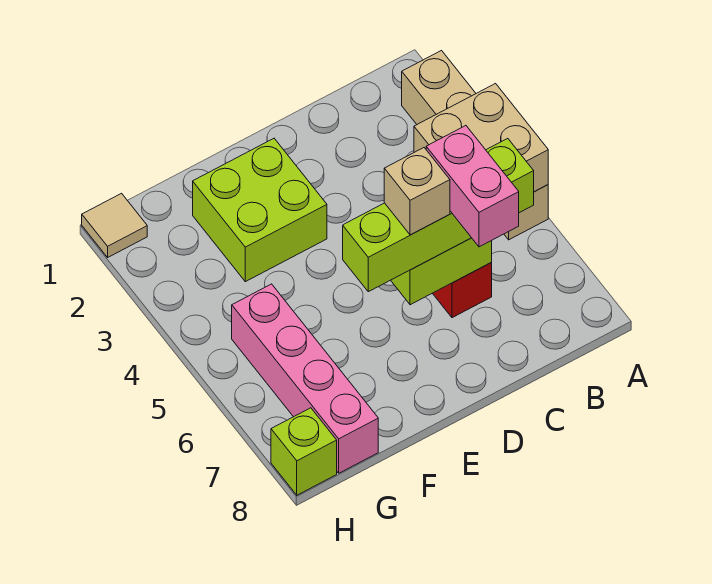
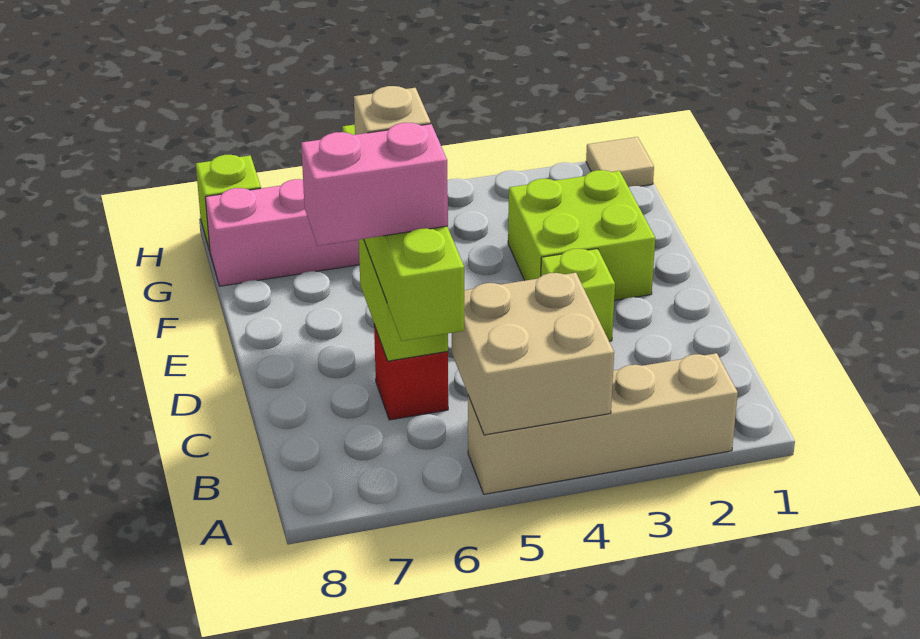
none -> lime brick D3 level 1

